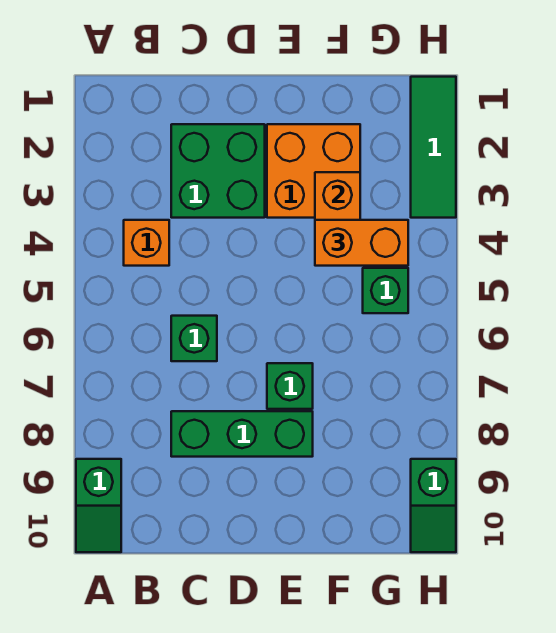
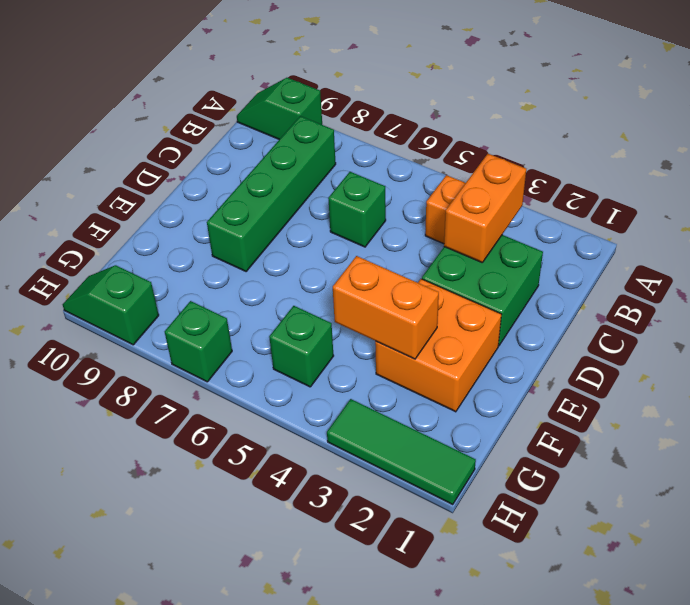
green brick C8:E8 level 1 -> green brick B8:E8 level 1
green brick E7 level 1 -> green brick H7 level 1
orange brick F4:G4 level 3 -> orange brick B3:C3 level 2

